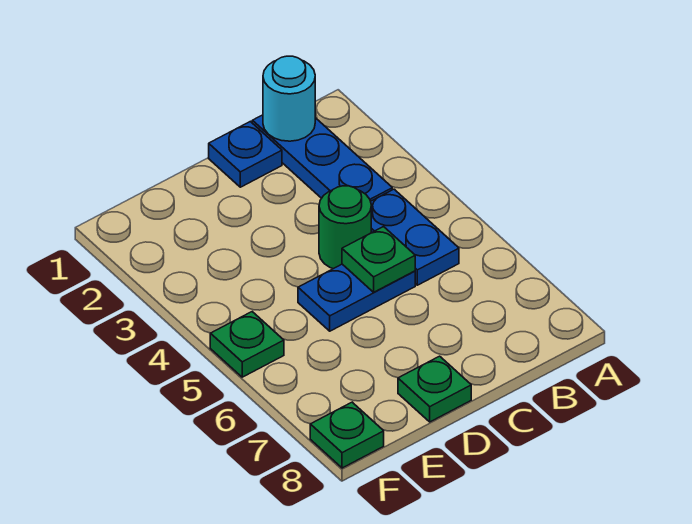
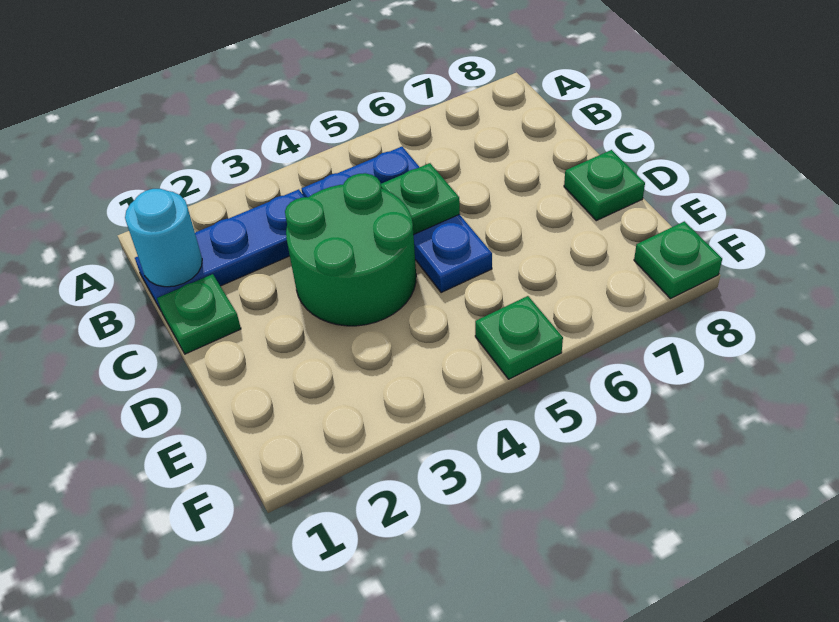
blue plate C1 level 1 -> green plate C1 level 1
green round brick C4 level 1 -> green round brick C3:D4 level 1

